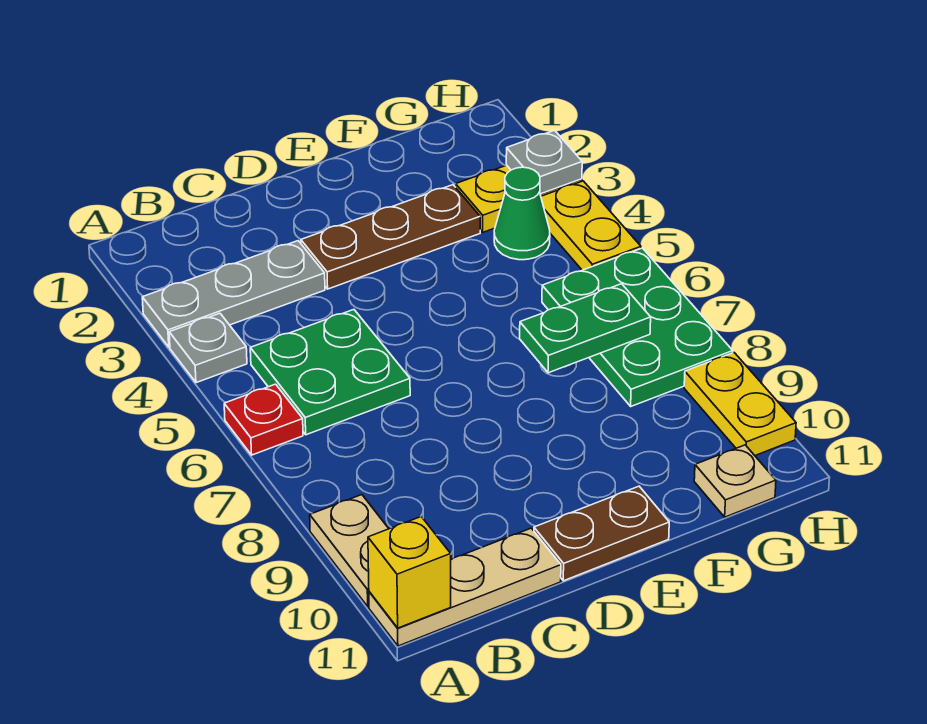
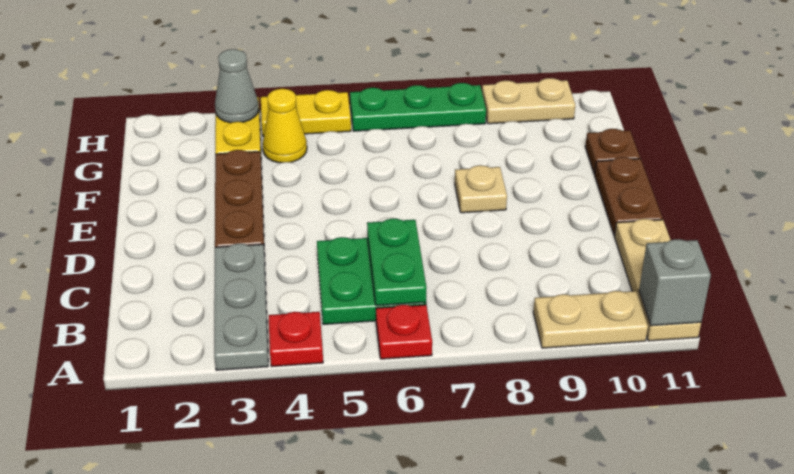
grey plate A4 level 1 -> red plate A4 level 1
yellow brick A11 level 2 -> grey brick A11 level 2
green plate F7:G7 level 2 -> green plate B6:C6 level 2
none -> brown plate F11 level 1
green cone G4 level 1 -> yellow cone G4 level 1
green plate G6:H8 level 1 -> green plate H6:H8 level 1
tan plate G11 level 1 -> tan plate E8 level 1
grey plate H3 level 2 -> grey cone H3 level 2
yellow plate H9:H10 level 1 -> tan plate H9:H10 level 1

